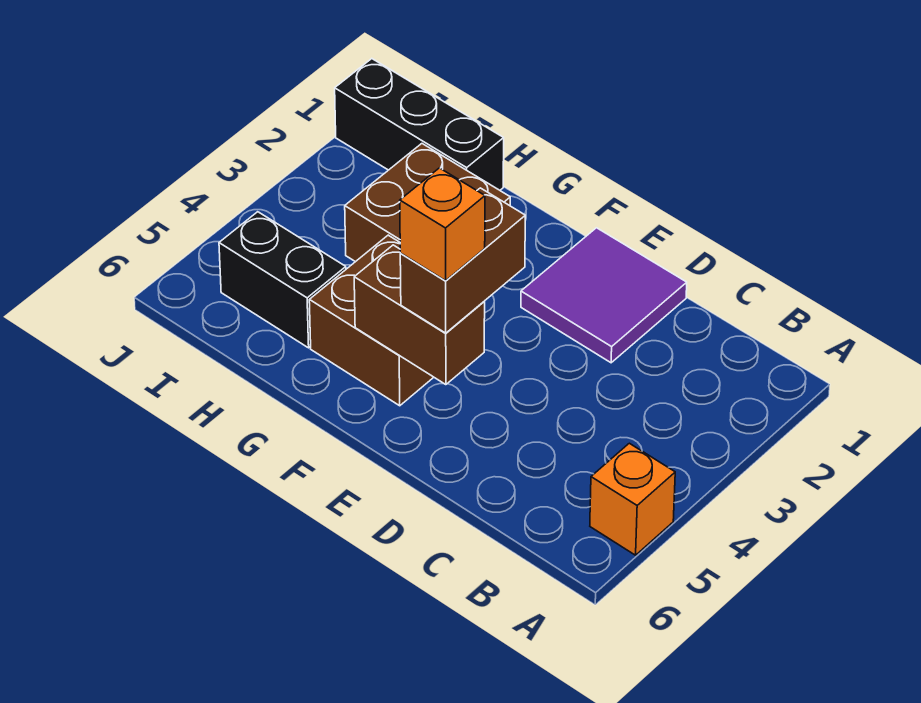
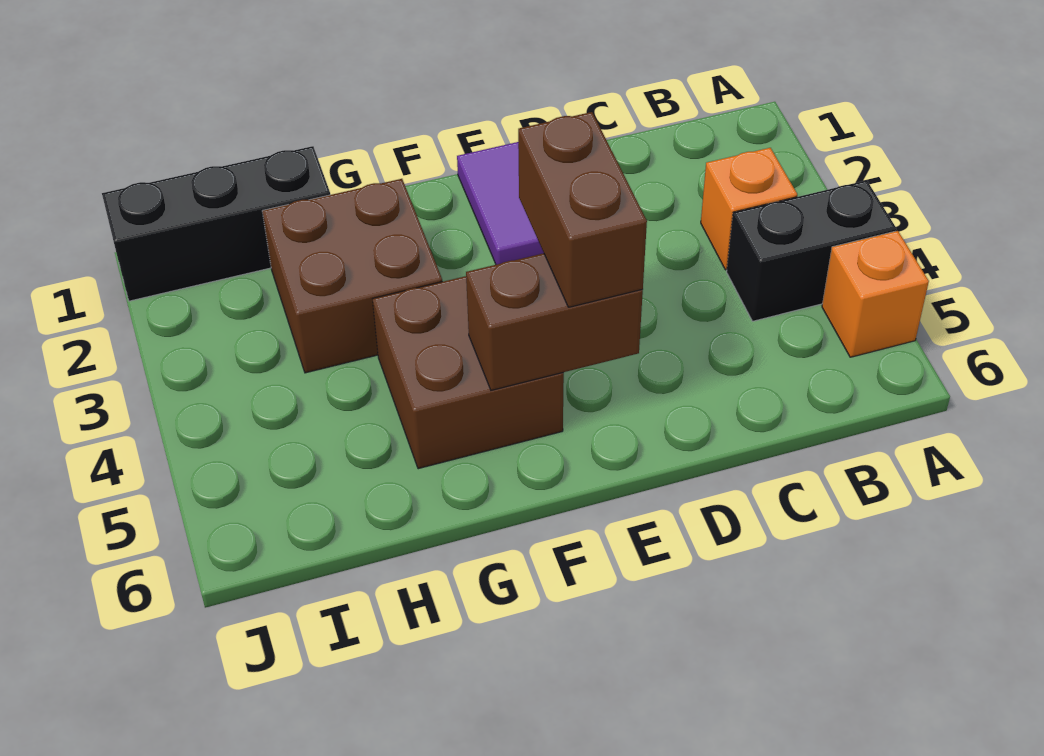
orange brick E5 level 4 -> orange brick B3 level 1
black brick H5:I5 level 1 -> black brick A4:B4 level 1

